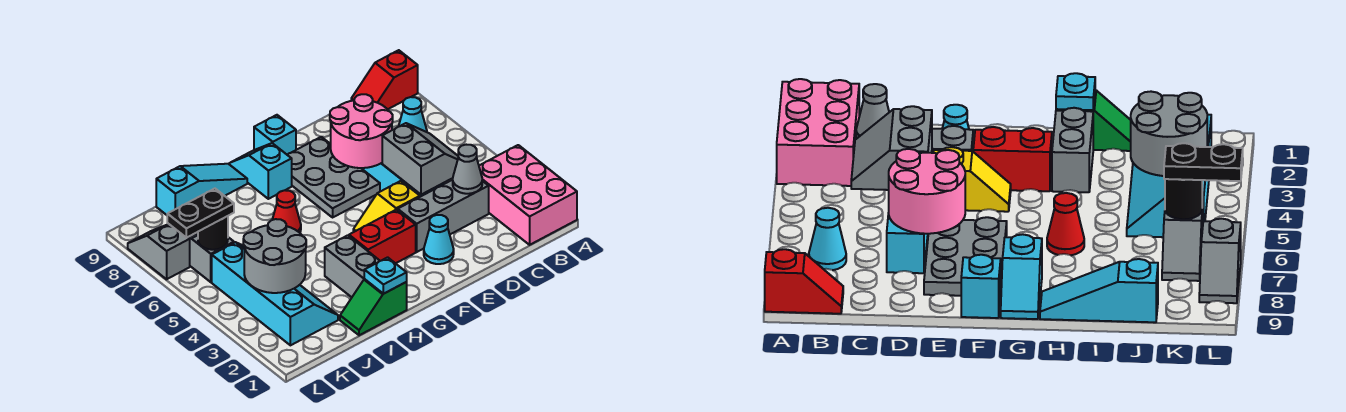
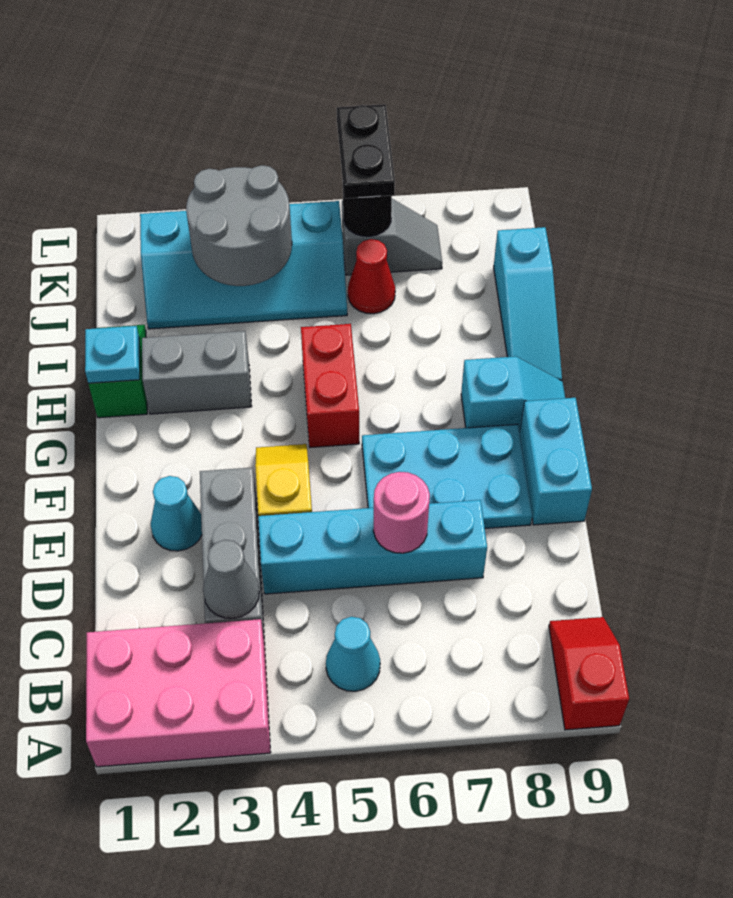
cyan cone B7 level 1 -> cyan cone B5 level 1
grey slope C4:D5 level 2 top D -> none
pink round brick D6:E7 level 2 -> pink round brick D6 level 2
grey plate E6:F8 level 1 -> cyan plate E6:F8 level 1
red brick F3:G3 level 1 -> red brick G5:H5 level 1
cyan brick F9 level 1 -> cyan brick E9:F9 level 1
red cone H6 level 1 -> red cone J6 level 1
grey slope L7:L8 level 1 top 7 -> none

